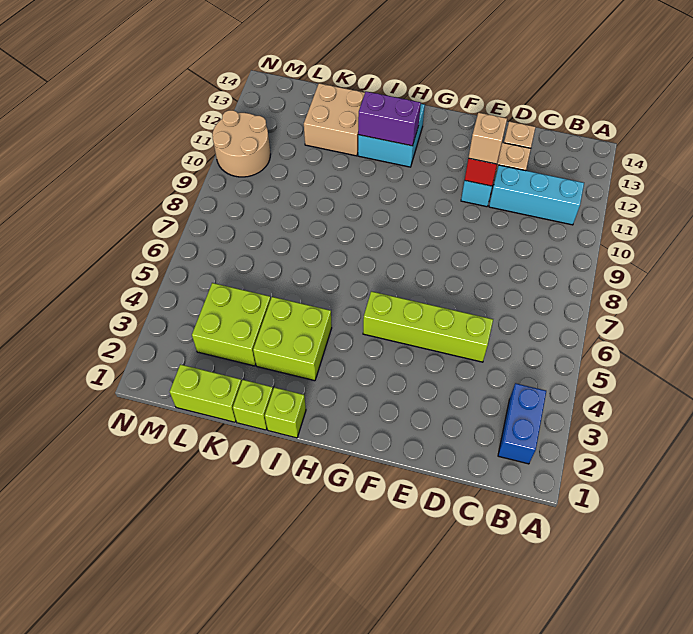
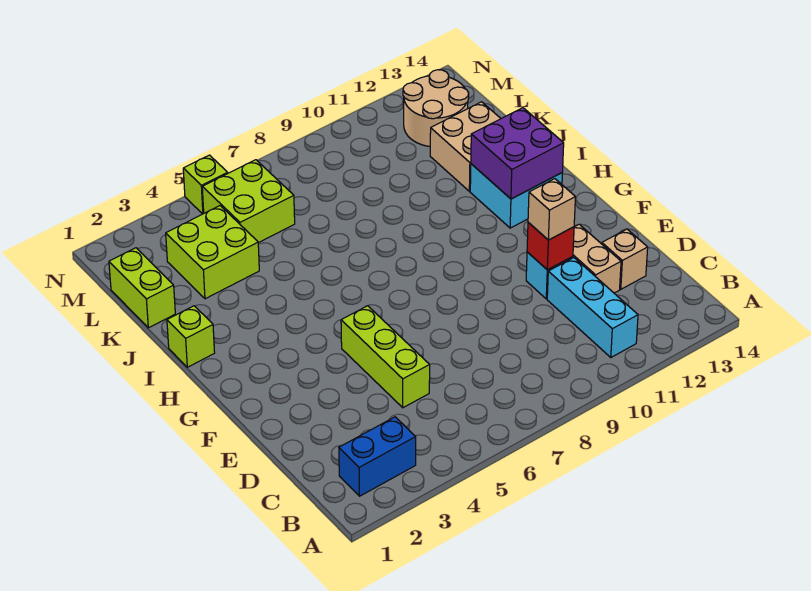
lime brick D5:G5 level 1 -> lime brick D5:F5 level 1
purple brick H12:I12 level 2 -> purple brick H12:I13 level 2
lime brick I3:J4 level 1 -> lime brick L5:M6 level 1
lime brick J1 level 1 -> lime brick N5 level 1
tan round brick M10:N11 level 1 -> tan round brick L12:M13 level 1

